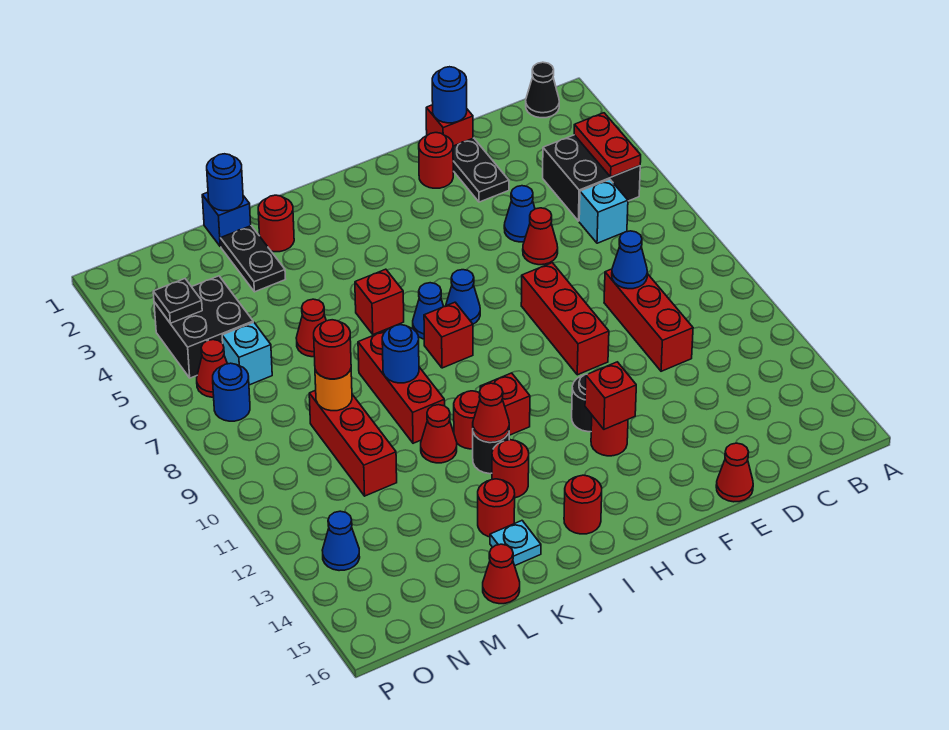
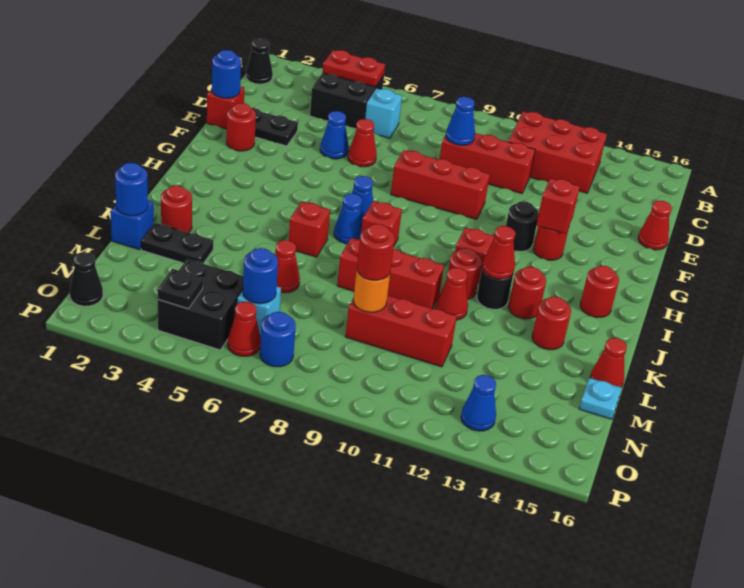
none -> red brick B11:C13 level 1
blue round brick K9 level 2 -> blue round brick N6 level 2
cyan plate K15 level 1 -> cyan plate M16 level 1
none -> black cone O1 level 1

